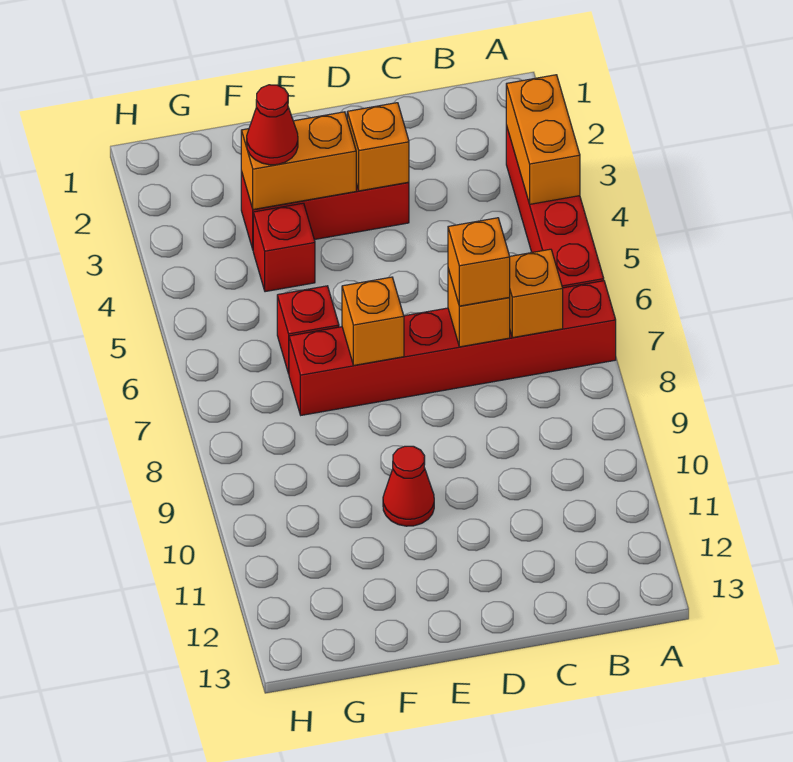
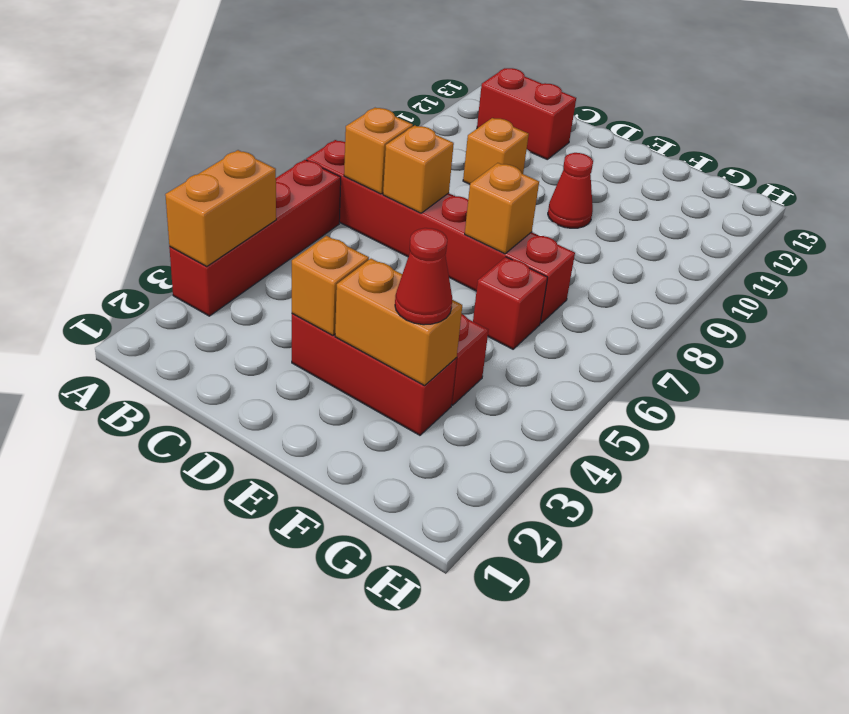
none -> red brick B12:C12 level 1
orange brick C7 level 3 -> orange brick C10 level 1

